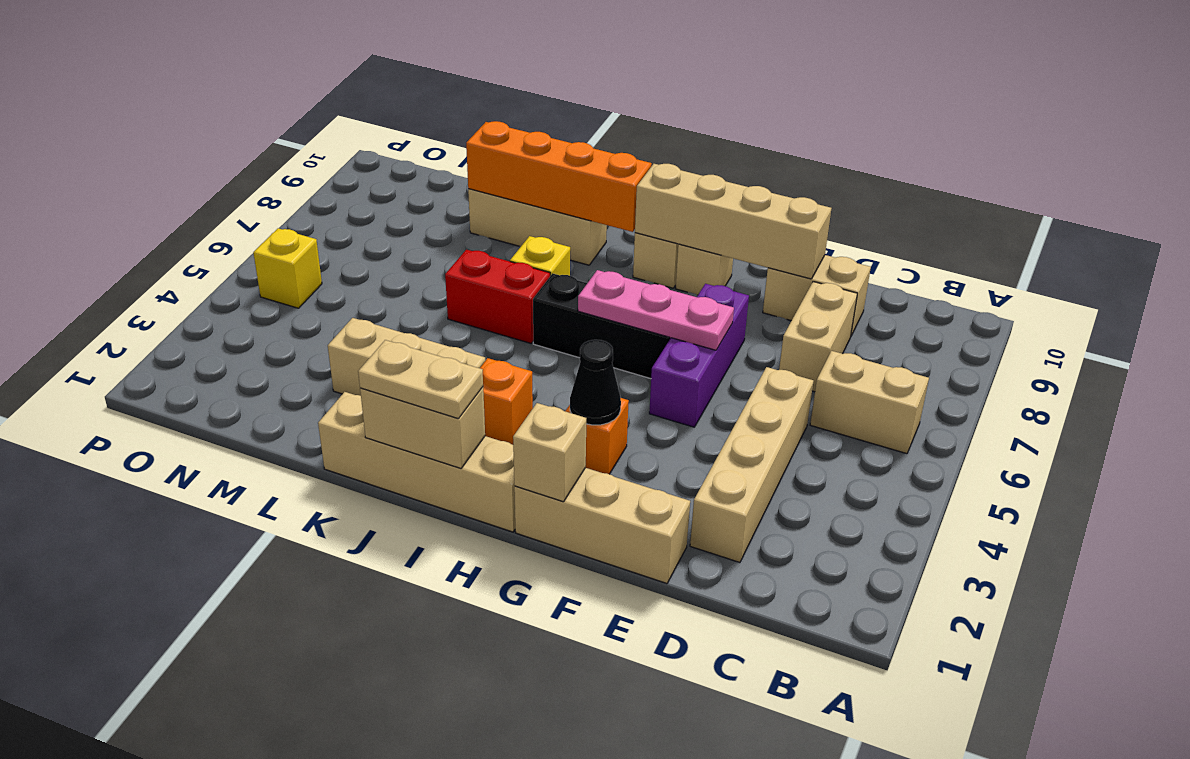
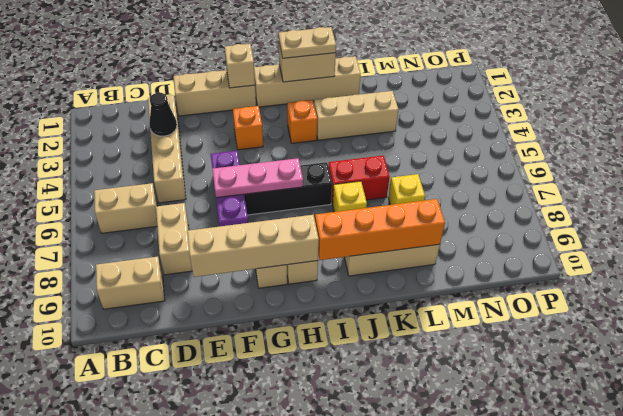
tan brick D9:E9 level 1 -> tan brick B9:C9 level 1
black cone G3 level 2 -> black cone D3 level 2
yellow brick O5 level 1 -> yellow brick L7 level 1

